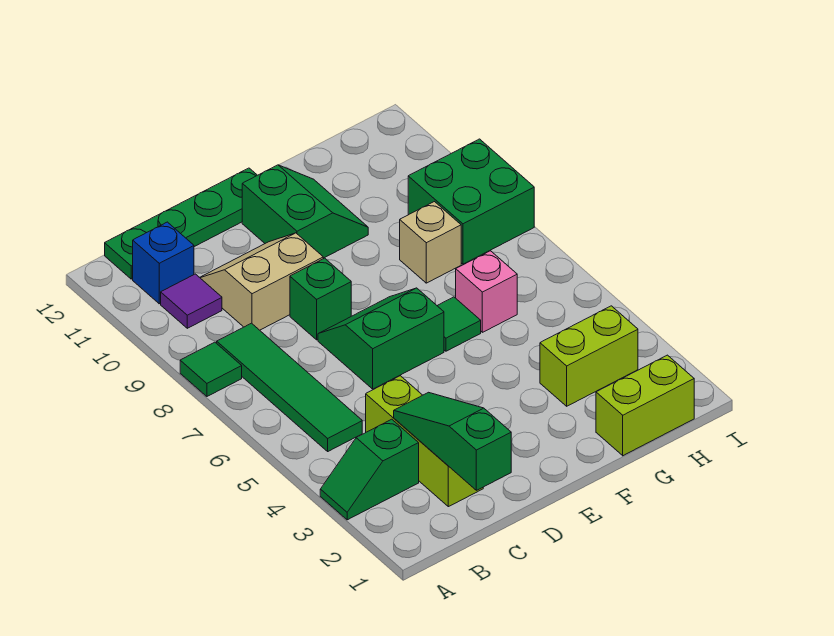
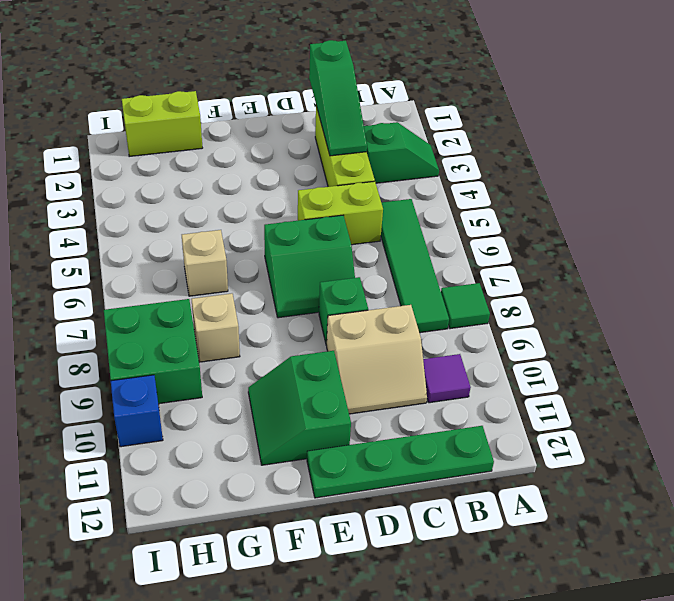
blue brick B11 level 1 -> blue brick I10 level 1
green tile F6 level 1 -> none
lime brick G3:H3 level 1 -> lime brick C5:D5 level 1
pink brick G6 level 1 -> tan brick G6 level 1

